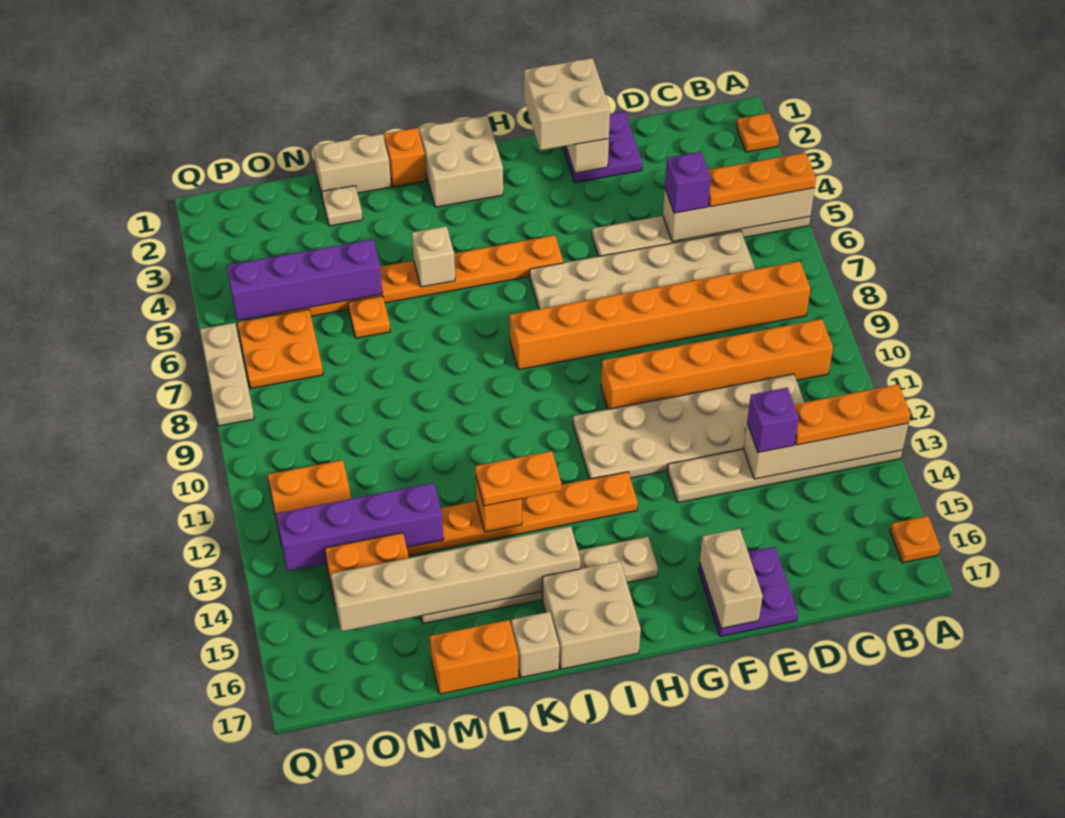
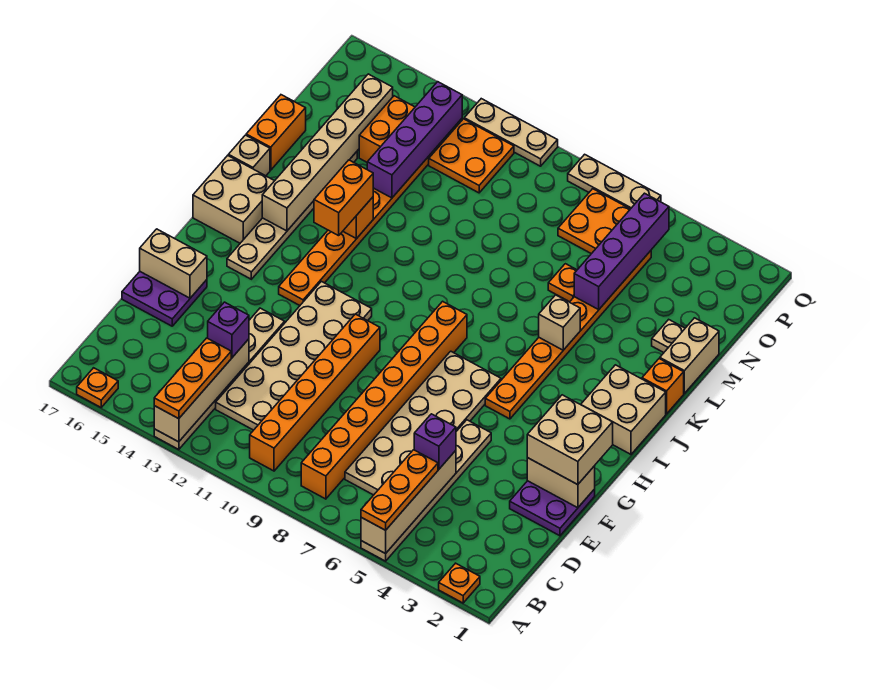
orange plate J13:K13 level 3 -> orange brick J13:K13 level 3
none -> tan plate Q10:Q12 level 1

